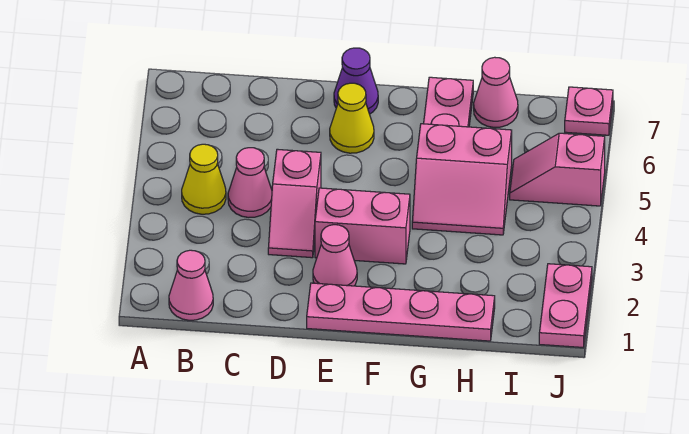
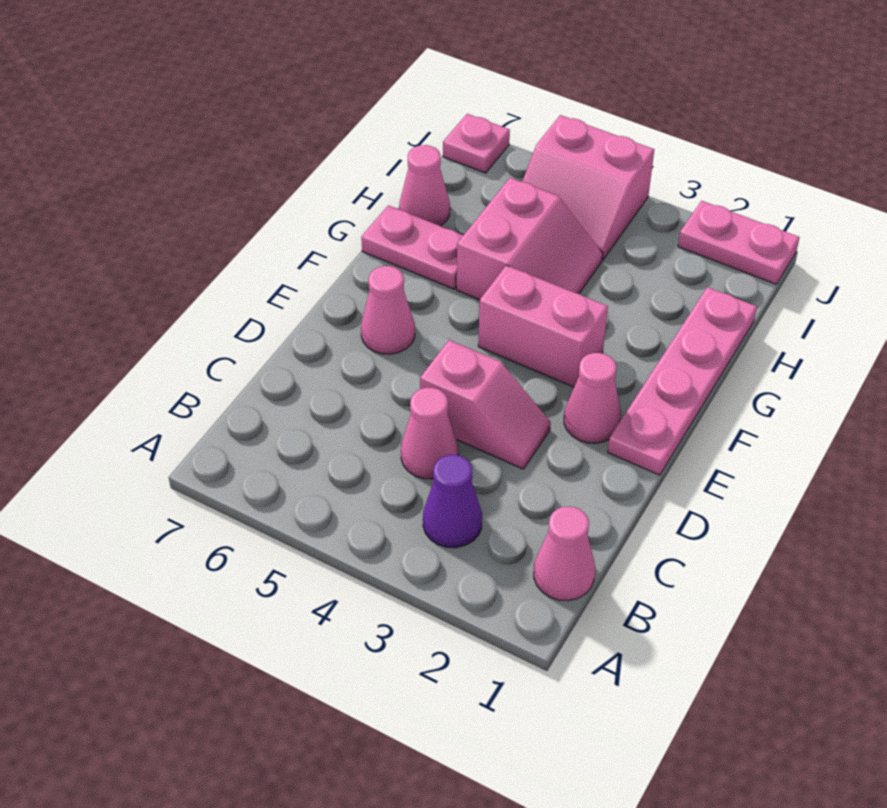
yellow cone B4 level 1 -> none
pink brick E3:F3 level 1 -> pink brick F3:F4 level 1
yellow cone E6 level 1 -> pink cone E6 level 1
purple cone E7 level 1 -> purple cone B3 level 1
pink slope I5:J5 level 1 top J -> pink slope I4:J5 level 1 top J

